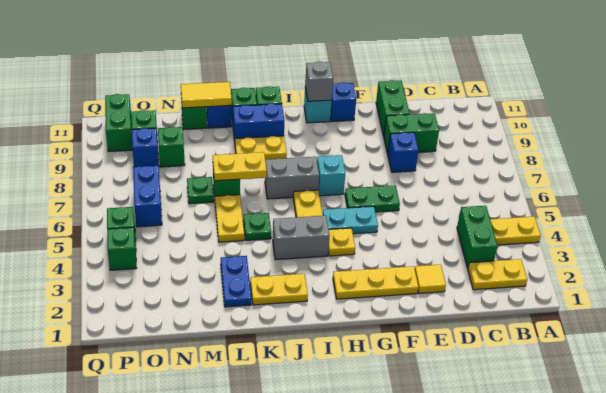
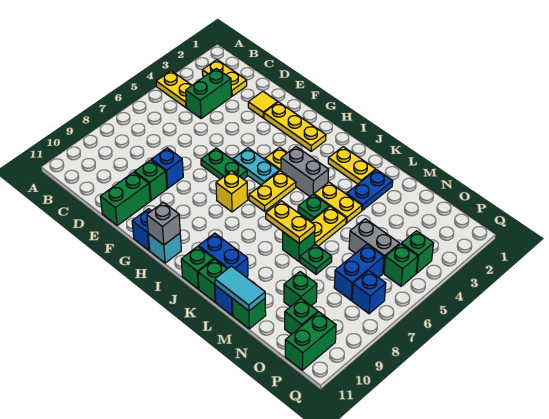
green brick D9:E9 level 1 -> green brick E9 level 1
cyan brick H7 level 1 -> yellow brick H7 level 1
grey brick I7:J7 level 1 -> grey brick N5:O5 level 1
yellow plate J9:K9 level 1 -> yellow plate K4:L4 level 1
yellow tile L11:M11 level 2 -> cyan tile L11:M11 level 2
blue brick O9 level 1 -> blue brick P7 level 1

